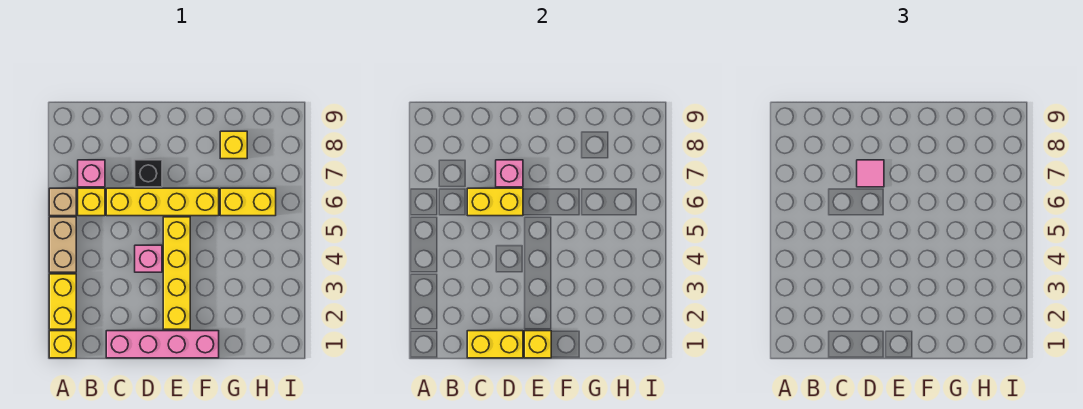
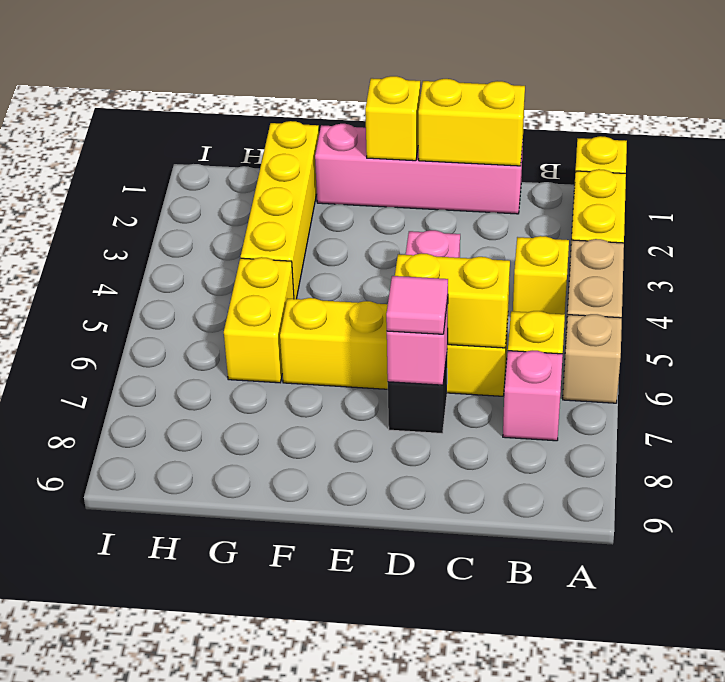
yellow brick E2:E5 level 1 -> yellow brick G1:G4 level 1
yellow brick G6:H6 level 1 -> yellow brick G5:G6 level 1
yellow brick G8 level 1 -> yellow brick B4 level 1

